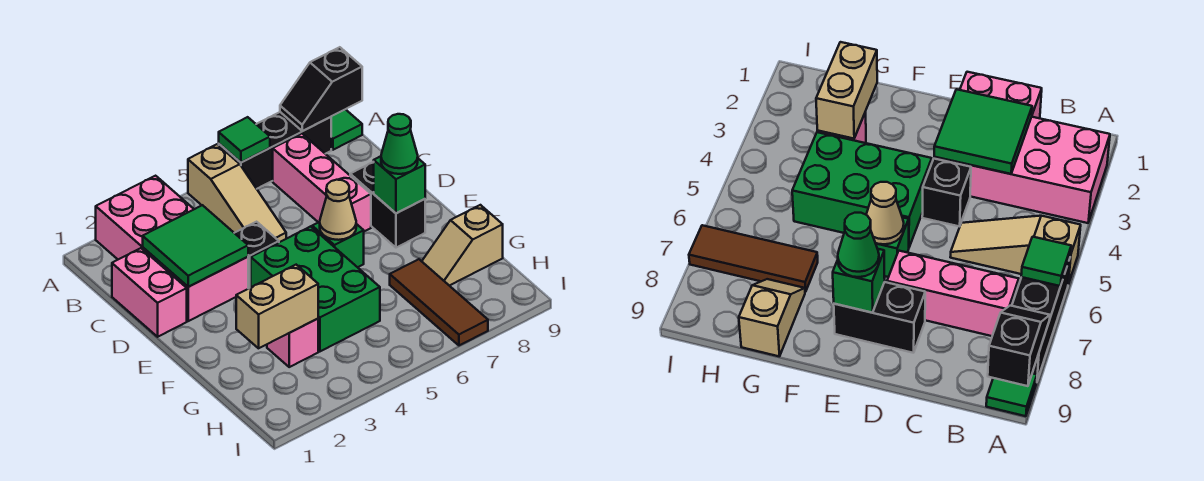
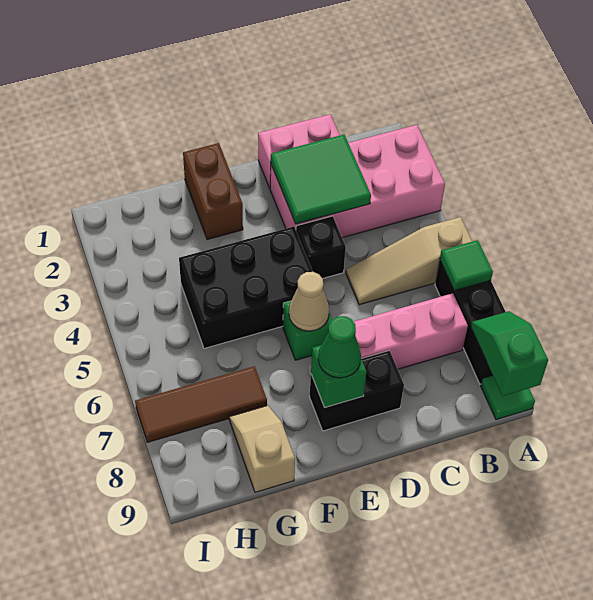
black slope A8:A9 level 2 top 9 -> green slope A8:A9 level 2 top 9
green brick E4:G5 level 1 -> black brick E4:G5 level 1
none -> brown brick F1:F2 level 1
tan brick G2:G3 level 2 -> none
pink brick G3 level 1 -> none

